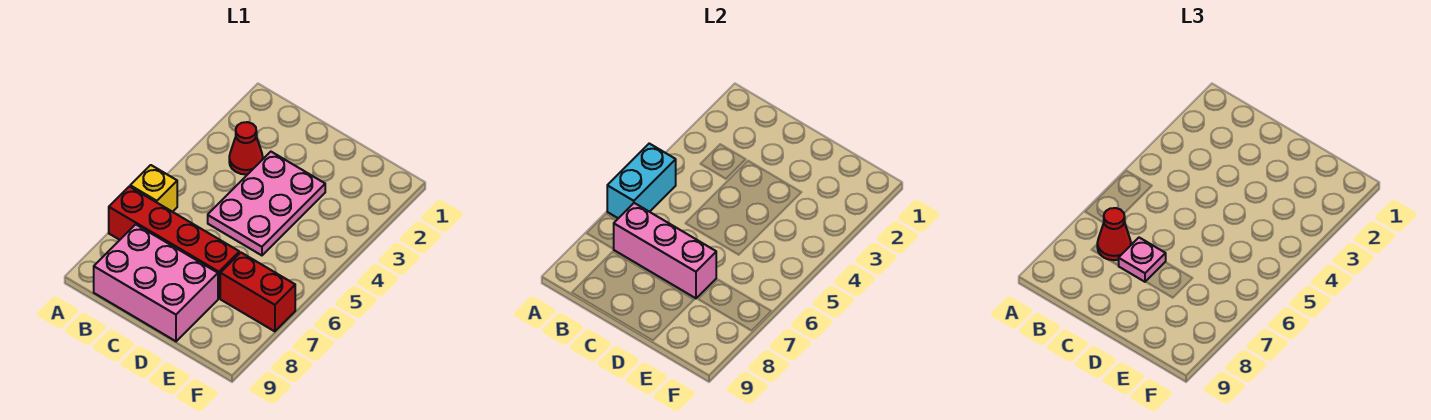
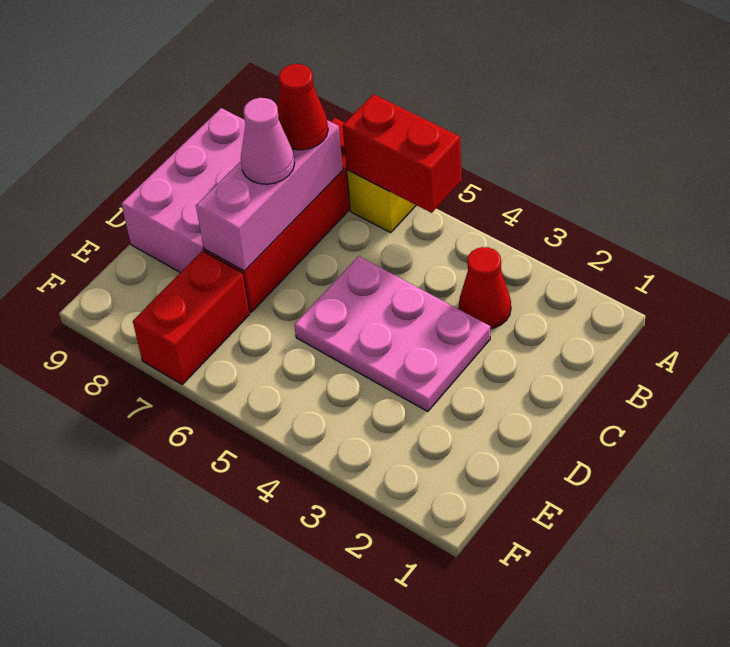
cyan brick A5:A6 level 2 -> red brick A5:A6 level 2
pink plate C7 level 3 -> pink cone C7 level 3

